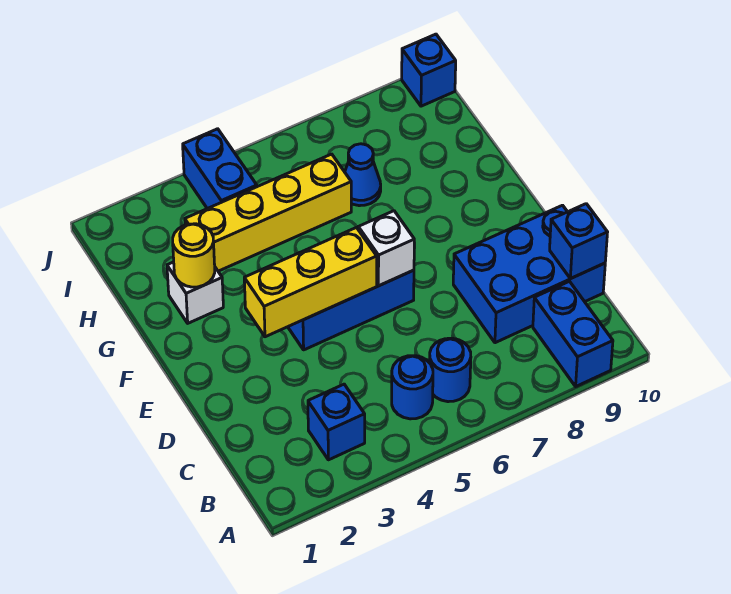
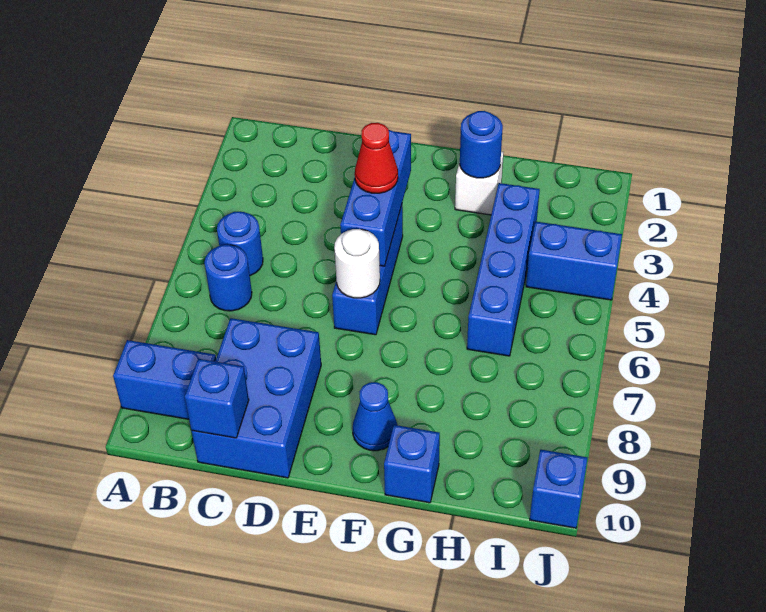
blue brick B3 level 1 -> blue brick G10 level 1
yellow brick E3:E5 level 2 -> blue brick E3:E5 level 2
none -> red cone E4 level 3
white brick E6 level 2 -> white round brick E6 level 2
yellow round brick G2 level 2 -> blue round brick G2 level 2
yellow brick H3:H6 level 1 -> blue brick H3:H6 level 1
blue cone H7 level 1 -> blue cone F9 level 1

